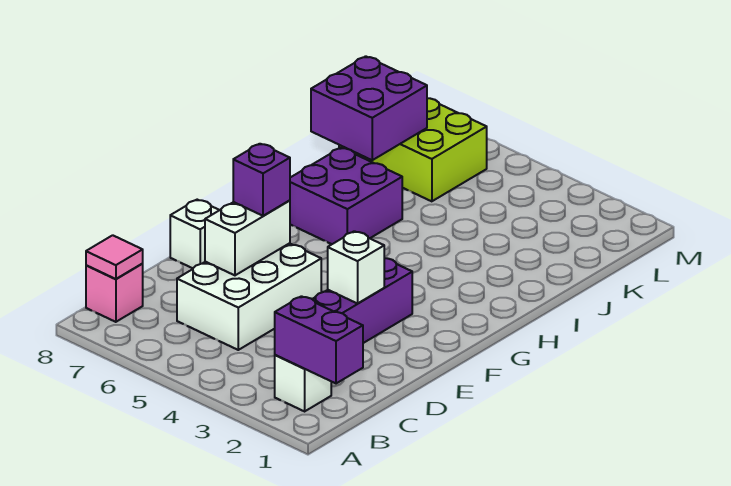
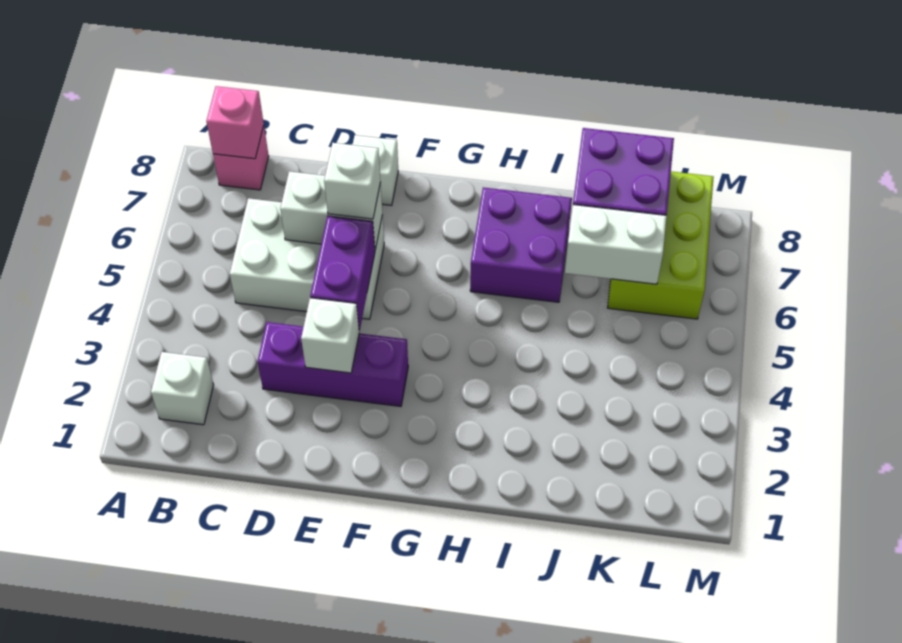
purple brick B1:B2 level 2 -> purple brick E4:E5 level 2
pink tile B8 level 2 -> pink brick B8 level 2
purple brick E6 level 3 -> white brick E6 level 3
none -> white brick J6:K6 level 2

